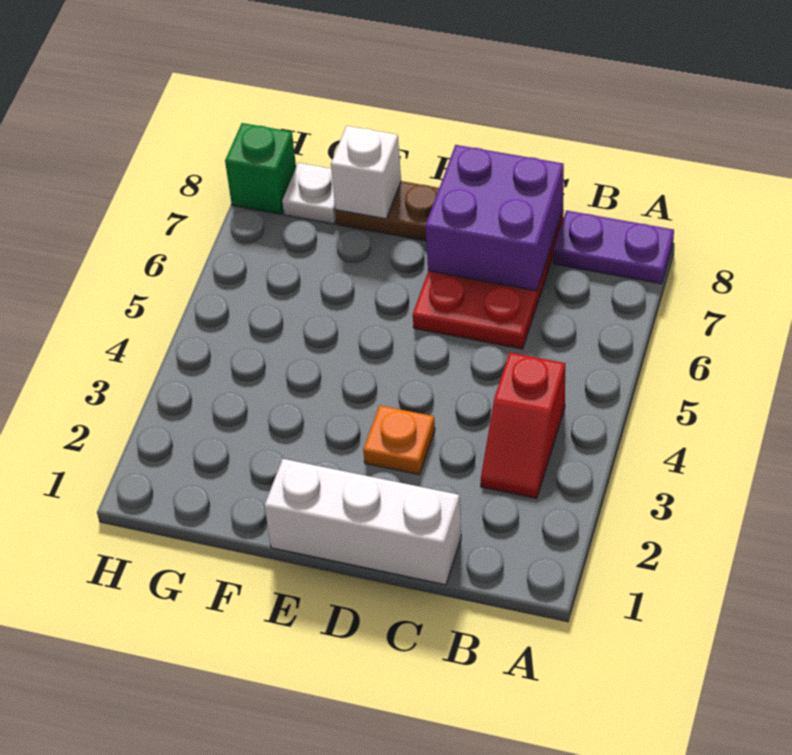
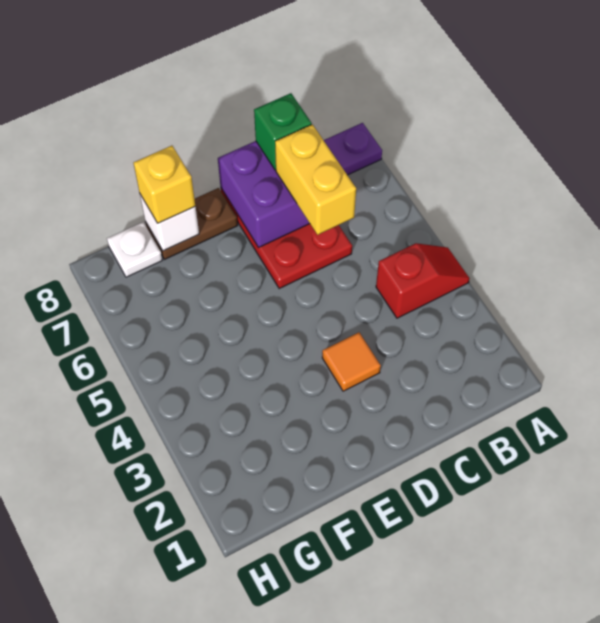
red slope B3:B4 level 1 top 4 -> red slope A4:B4 level 1 top B
white brick C1:E1 level 1 -> none
none -> yellow brick C6:C7 level 3
orange plate D3 level 1 -> orange tile D3 level 1
none -> yellow brick F8 level 3
green brick H8 level 1 -> green brick C8 level 3

